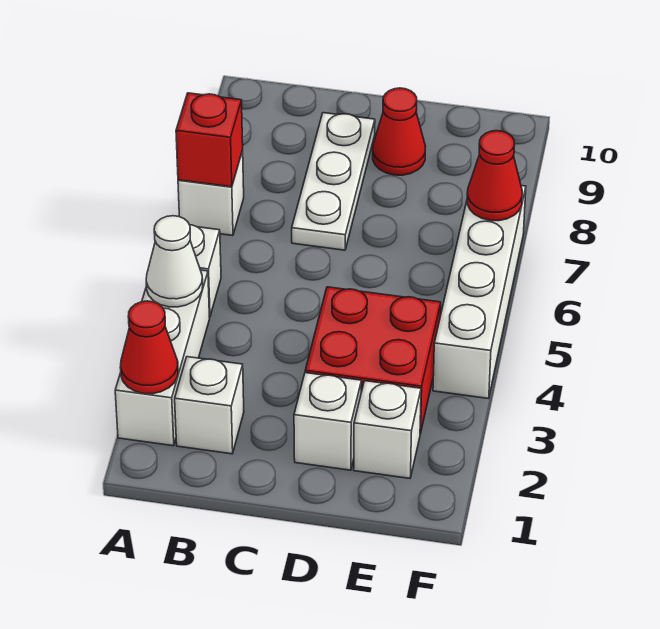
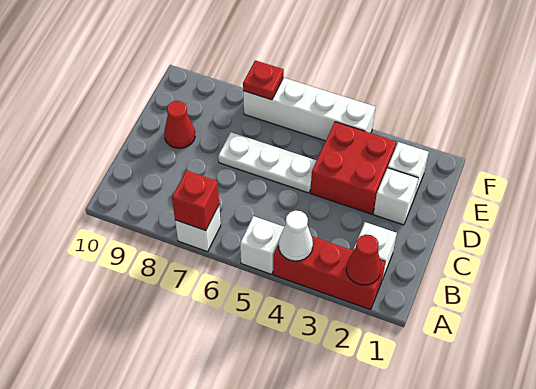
white brick A2:A4 level 1 -> red brick A2:A4 level 1
white plate C7:C9 level 1 -> white plate D5:D7 level 1
red cone F7 level 2 -> red plate F7 level 2

